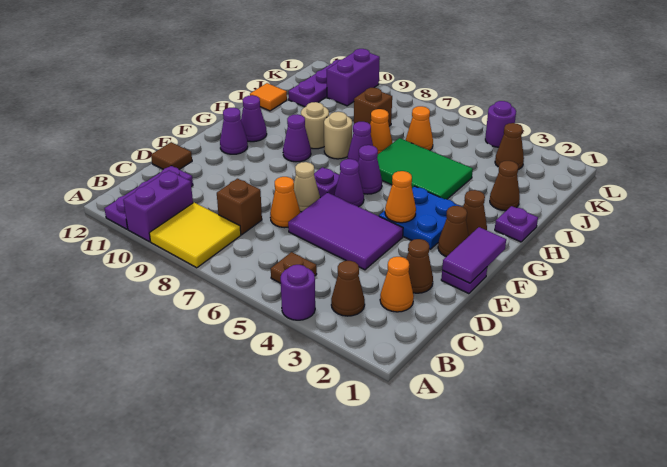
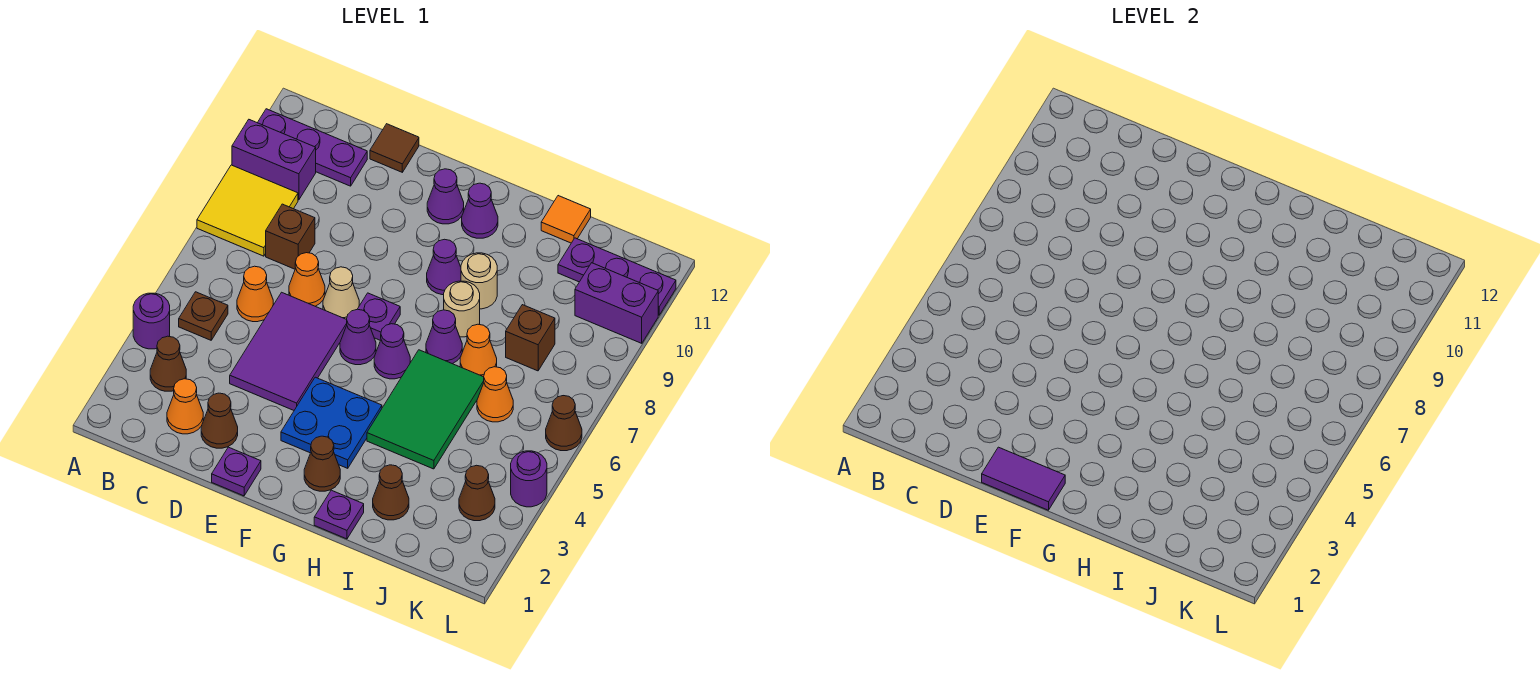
brown cone F2 level 1 -> brown cone L6 level 1
orange cone F4 level 2 -> orange cone C6 level 1

